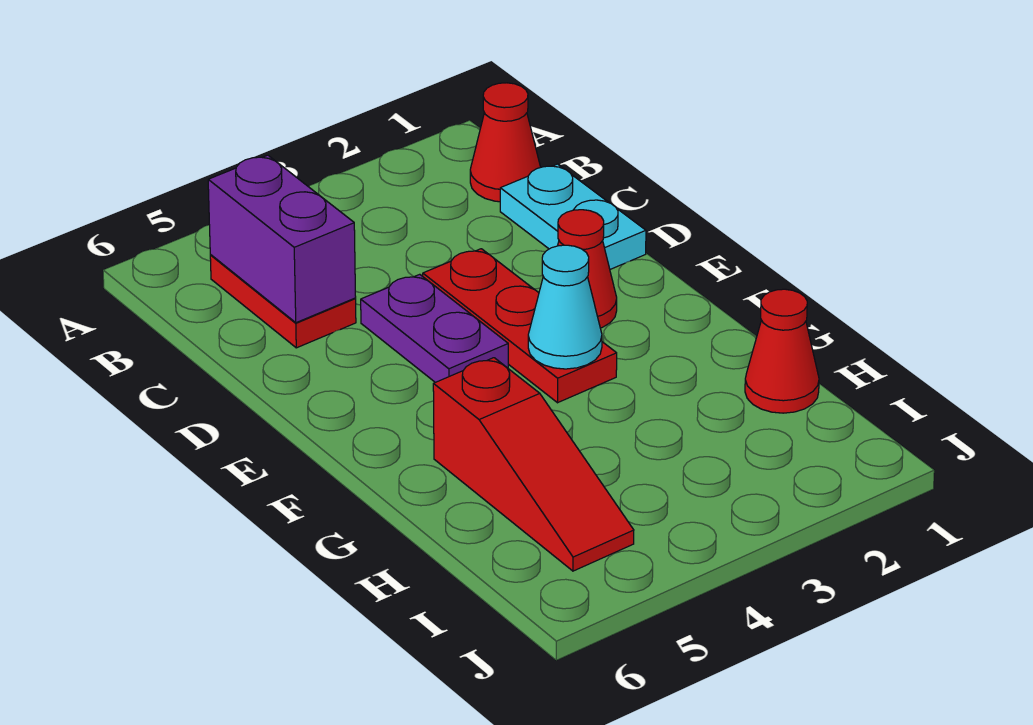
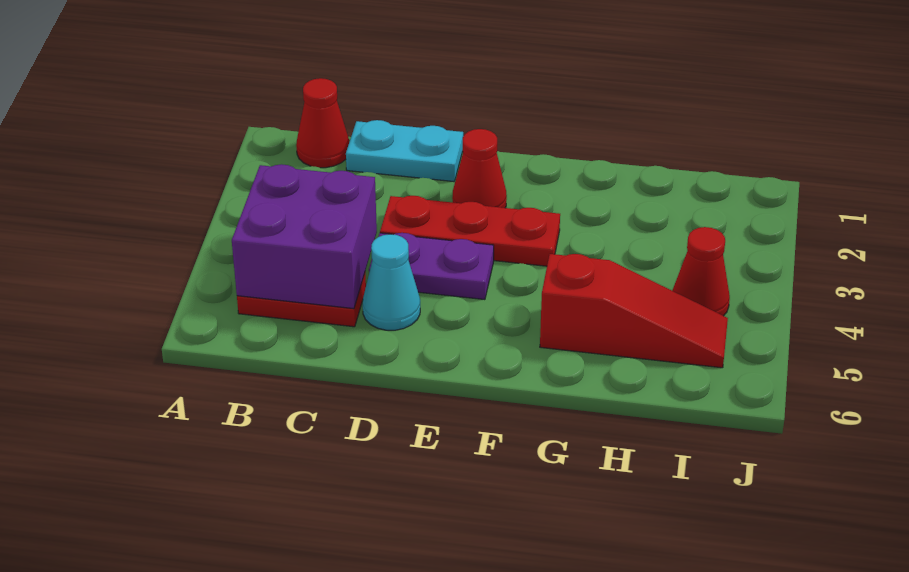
purple brick B5:C5 level 2 -> purple brick B4:C5 level 2
cyan cone F3 level 2 -> cyan cone D5 level 1
red cone H1 level 1 -> red cone I4 level 1

